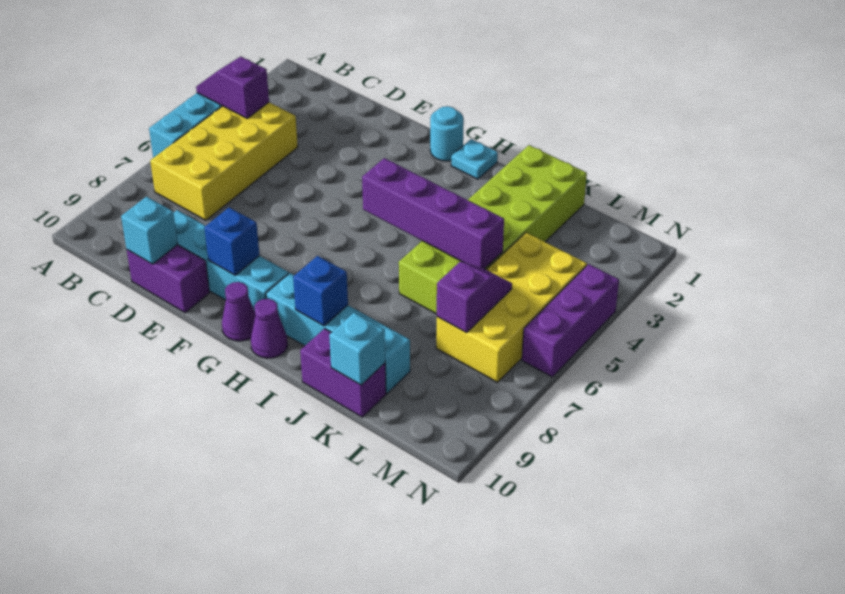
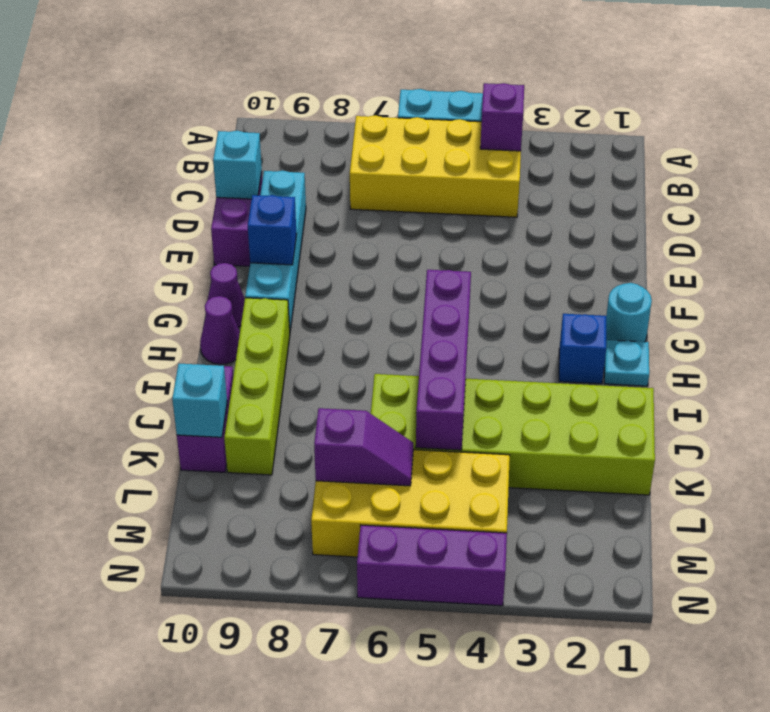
cyan brick H9:K9 level 1 -> lime brick H9:K9 level 1
blue brick I9 level 2 -> blue brick H2 level 1

